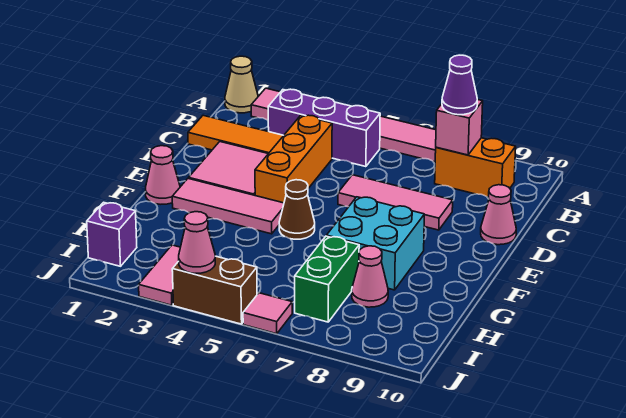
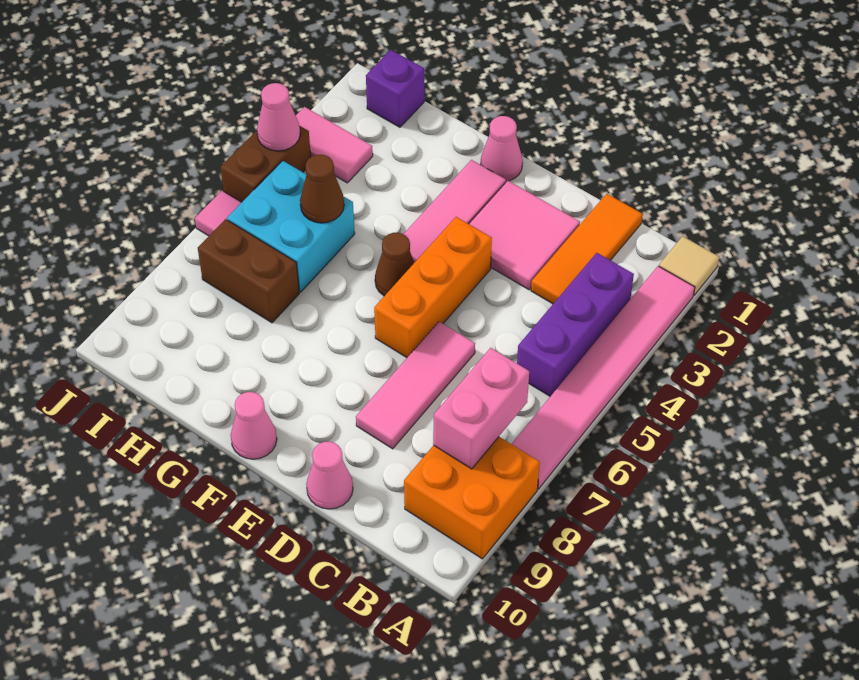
tan cone A1 level 1 -> tan tile A1 level 1
orange brick B8:B9 level 1 -> orange brick A8:B9 level 1
pink brick B8 level 2 -> pink brick B7:B8 level 2
purple cone B8 level 3 -> none
orange brick C4:E4 level 1 -> orange brick E4:E6 level 1
cyan brick F7:G8 level 1 -> cyan brick H5:I6 level 1
none -> brown cone H5 level 2
green brick H7:I7 level 1 -> brown brick H7:I7 level 1
pink cone H8 level 1 -> pink cone F10 level 1

